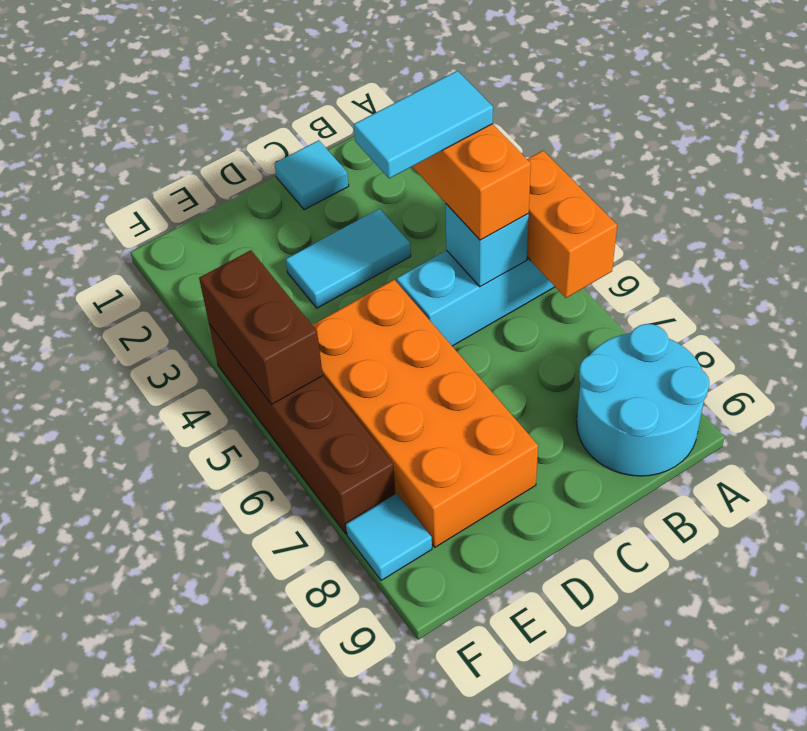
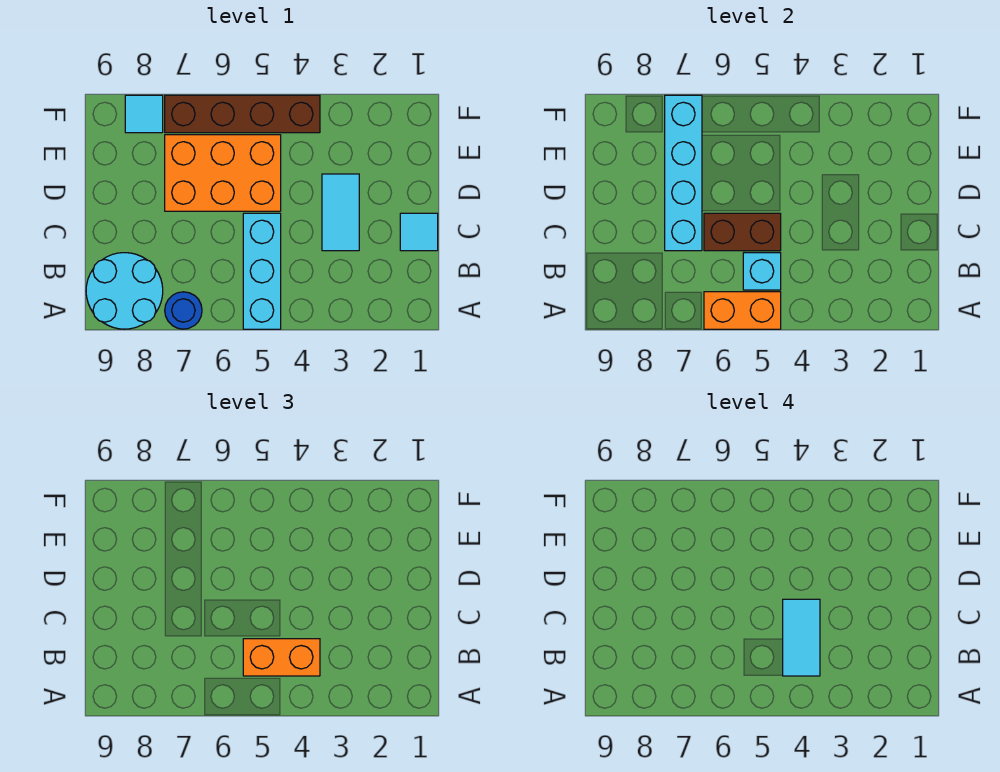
none -> blue round brick A7 level 1
none -> cyan brick C7:F7 level 2
orange brick D5:E8 level 1 -> orange brick D5:E7 level 1
brown brick F4:F5 level 2 -> brown brick C5:C6 level 2

